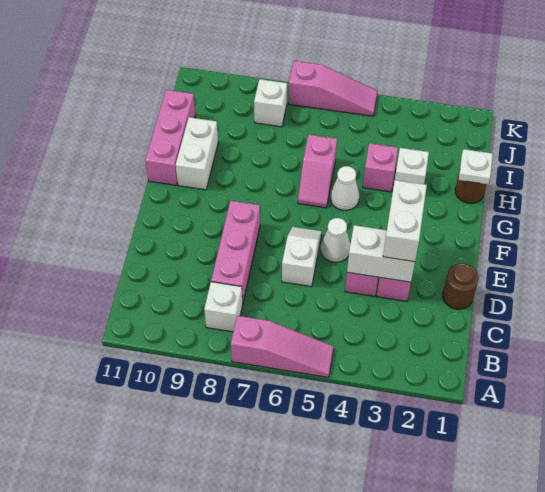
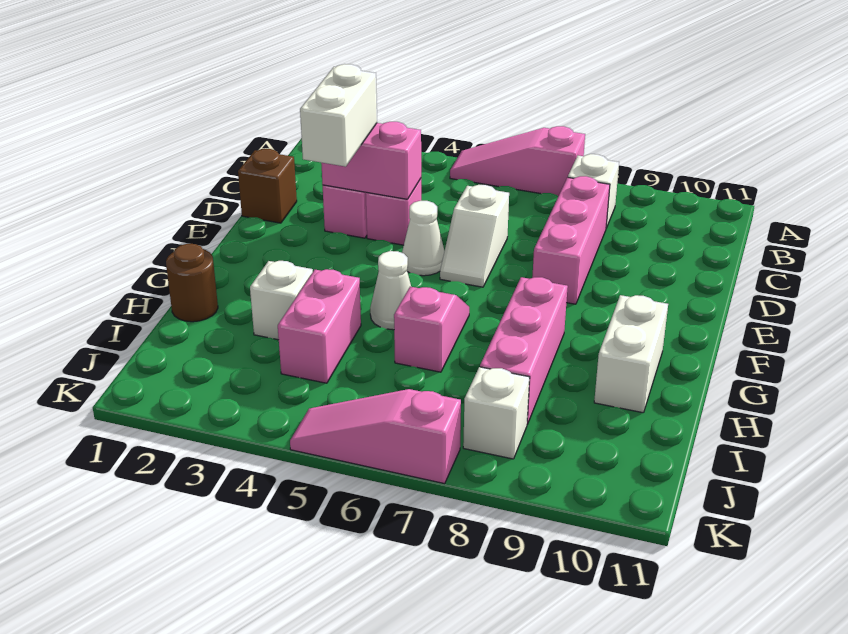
brown round brick D1 level 1 -> brown brick D1 level 1
white brick D3:D4 level 2 -> pink brick D3:D4 level 2
pink brick G11:I11 level 1 -> pink brick G8:I8 level 1
white plate H1 level 2 -> none
pink brick H4 level 1 -> pink brick H4:I4 level 1

